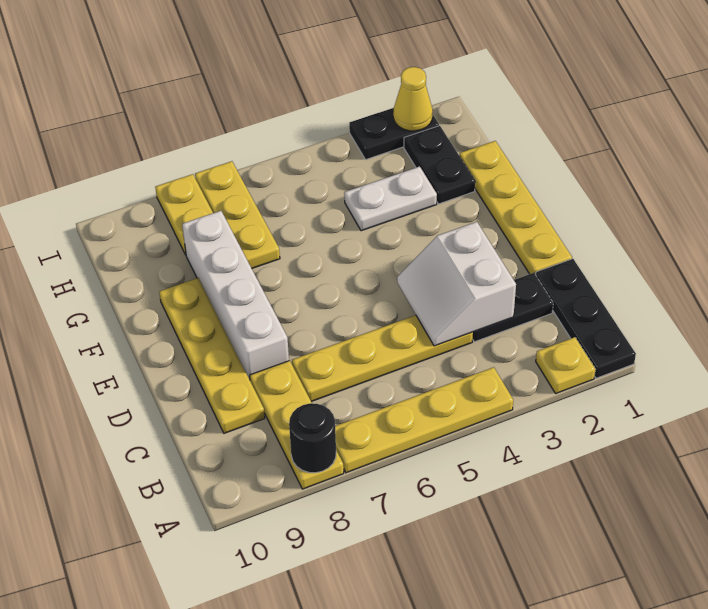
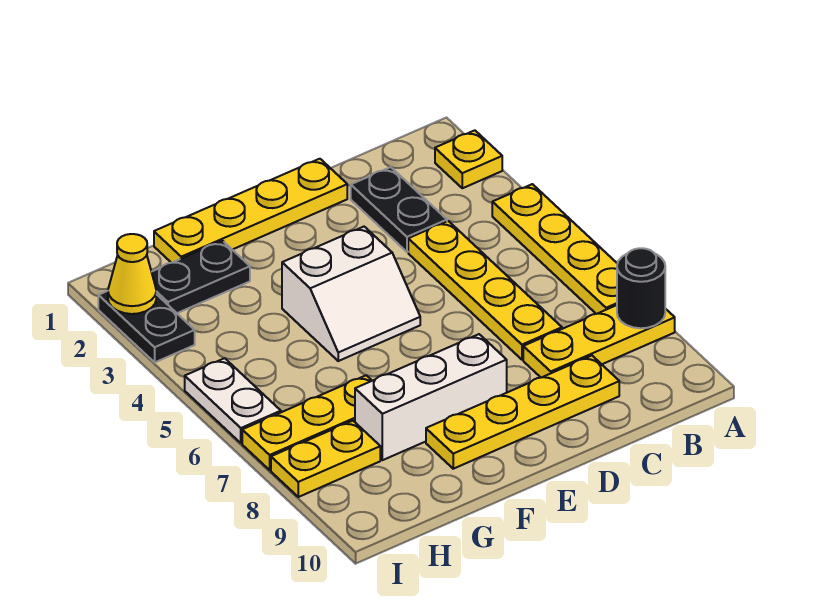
black plate A1:C1 level 1 -> none
white slope C3:D4 level 2 top 3 -> white slope E4:F5 level 1 top 4
white brick D8:G8 level 1 -> white brick E8:G8 level 1
white plate G3:G4 level 1 -> white plate I5:I6 level 1

